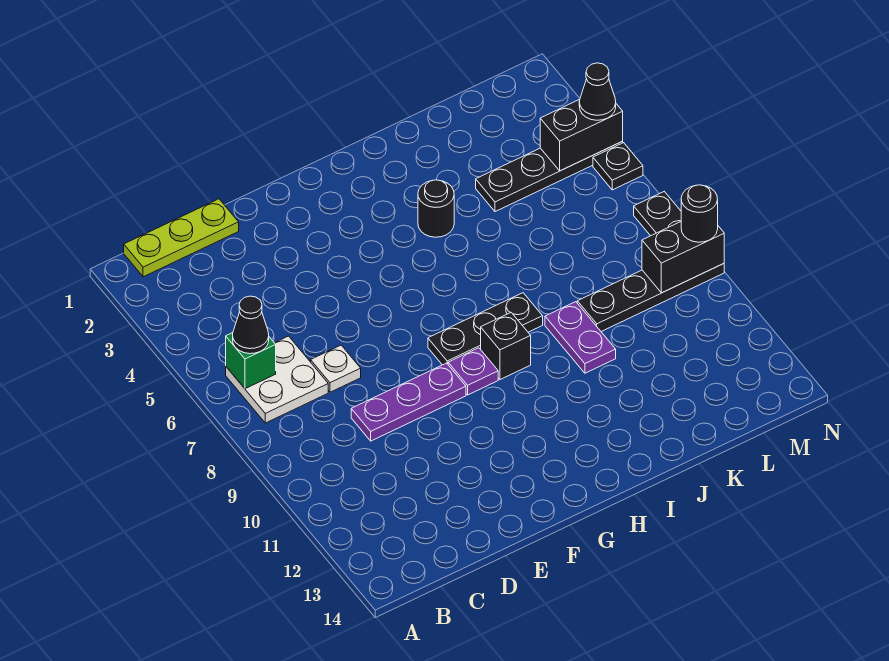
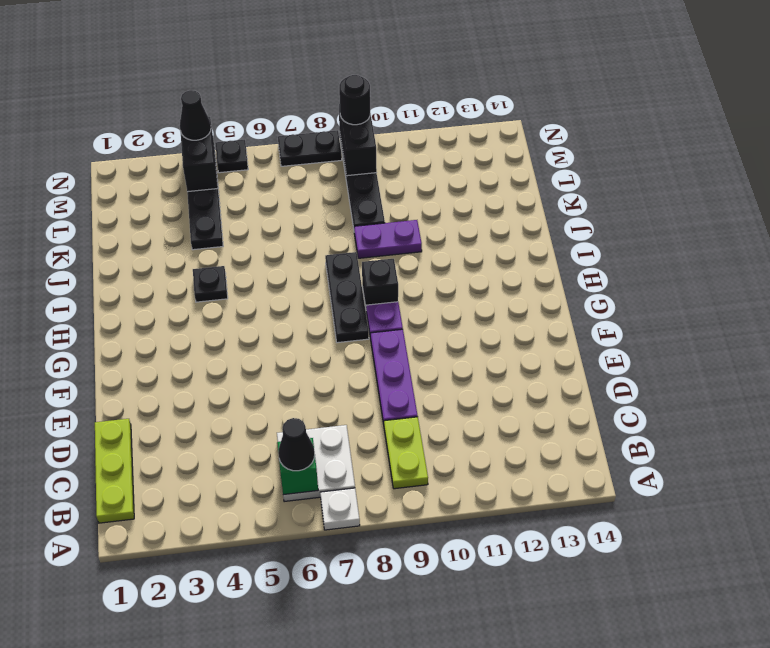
none -> lime plate B9:C9 level 1
white plate D7 level 1 -> white plate A7 level 1
black round brick I4 level 1 -> black plate I4 level 1

